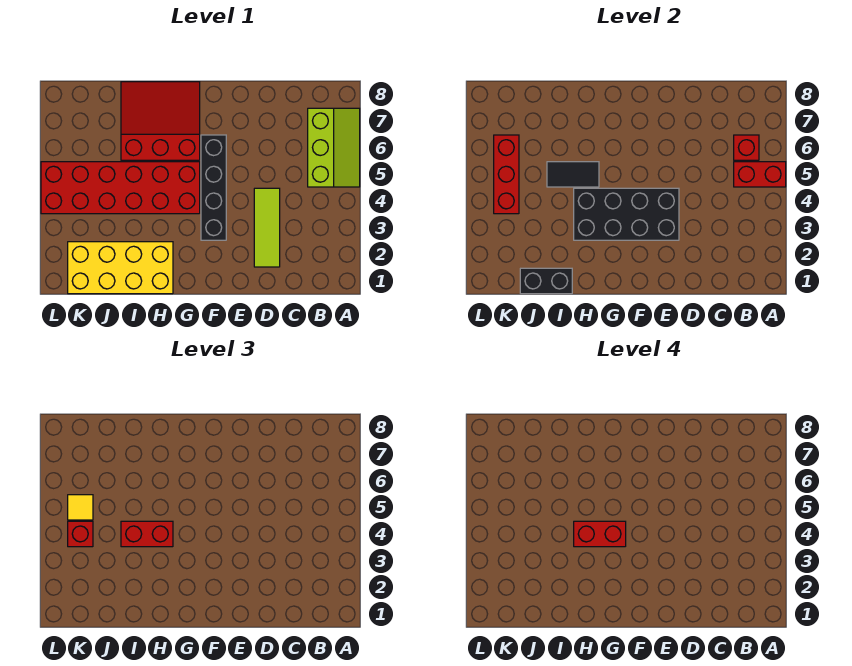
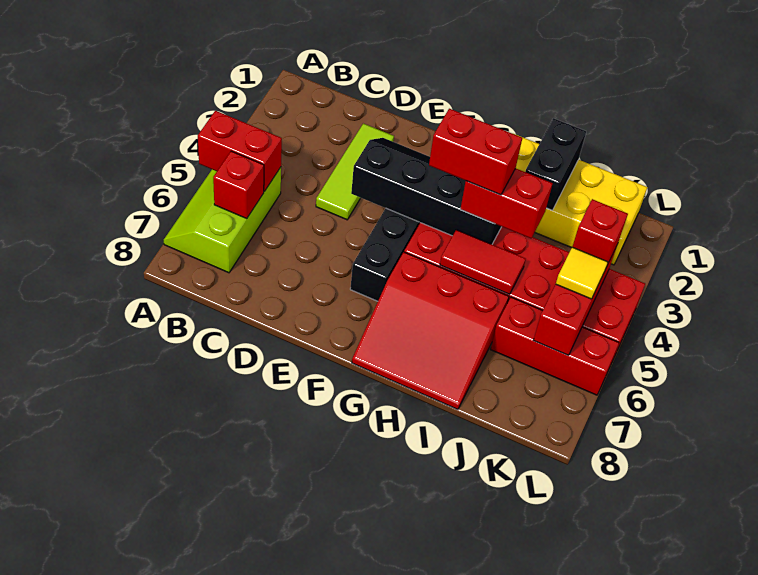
black brick E3:H4 level 2 -> black slope E3:H4 level 2 top 4
black tile H5:I5 level 2 -> red tile H5:I5 level 2
black brick I1:J1 level 2 -> black brick I1:I2 level 2
none -> red brick J6:L6 level 1

